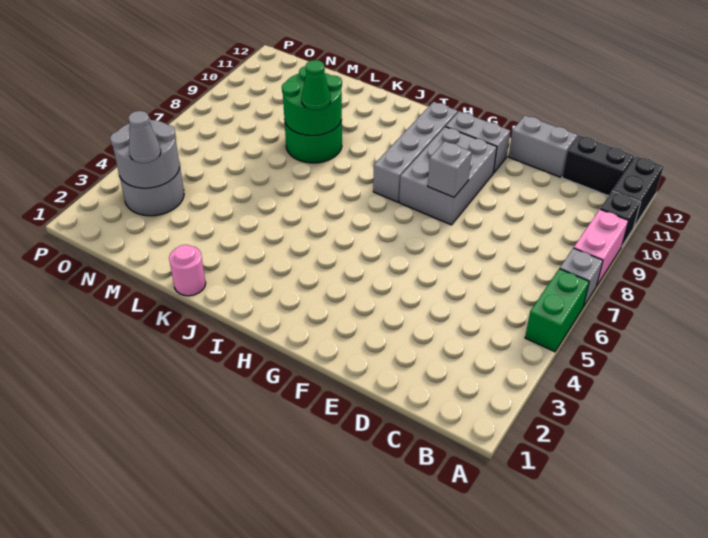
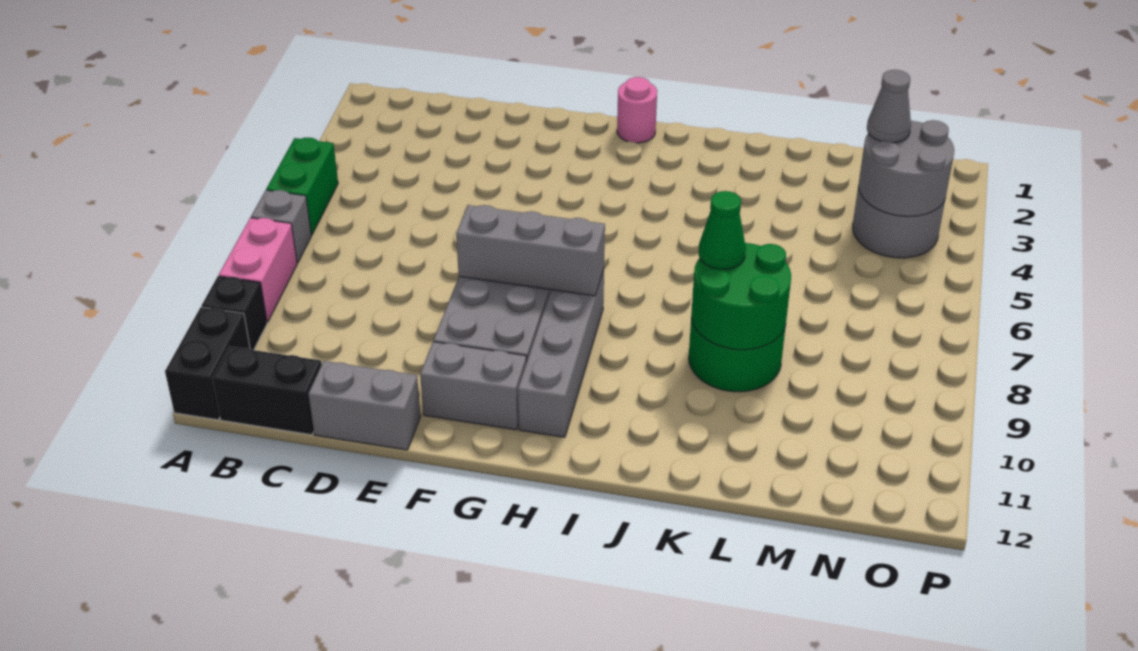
grey brick F8 level 2 -> grey brick F8:H8 level 2
pink round brick K1 level 1 -> pink round brick H1 level 1

